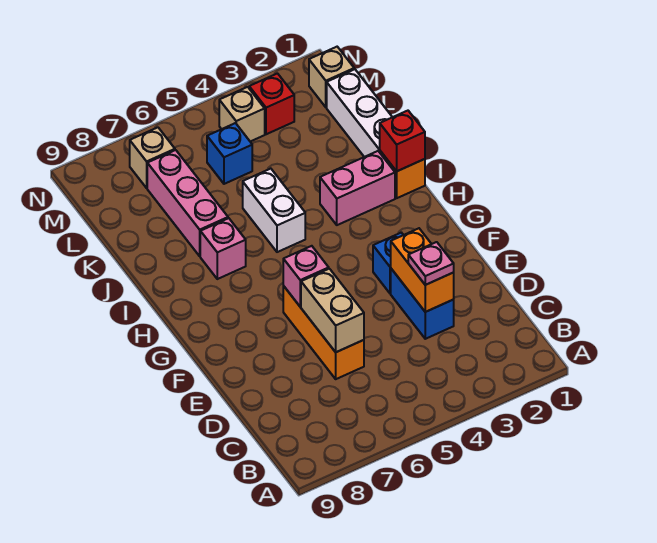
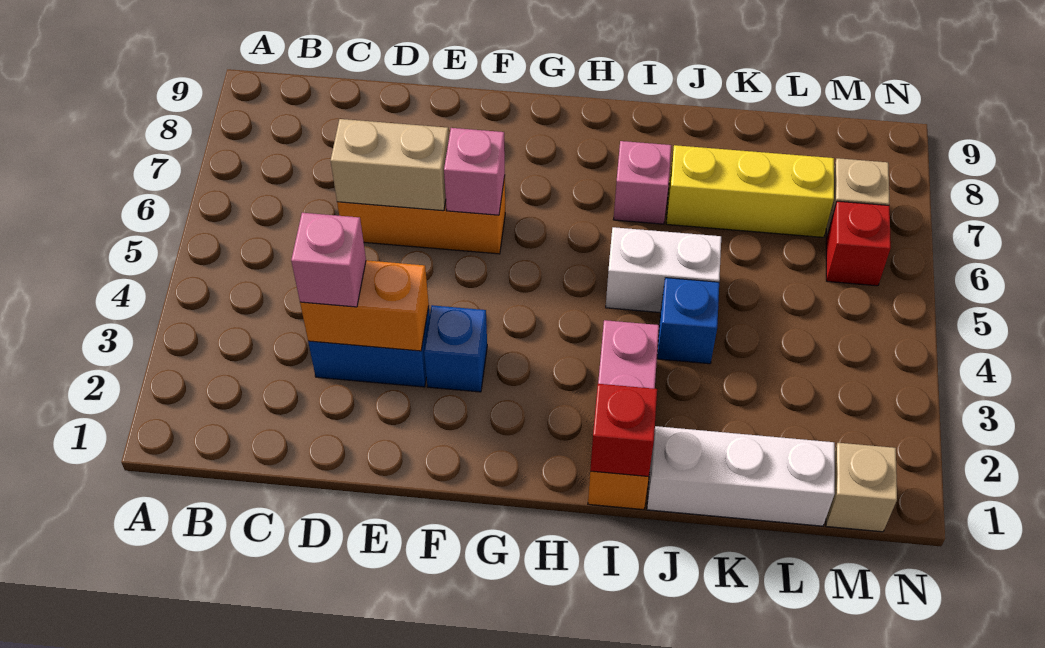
pink plate D3 level 3 -> pink brick D3 level 3
pink brick J7:L7 level 1 -> yellow brick J7:L7 level 1
blue brick L5 level 1 -> blue brick J4 level 1
red brick M3 level 1 -> red brick M6 level 1
tan brick M4 level 1 -> none

